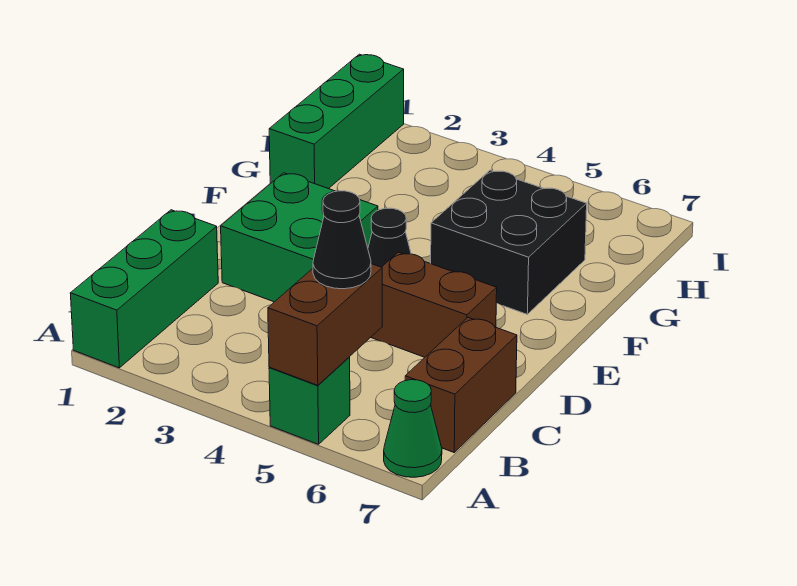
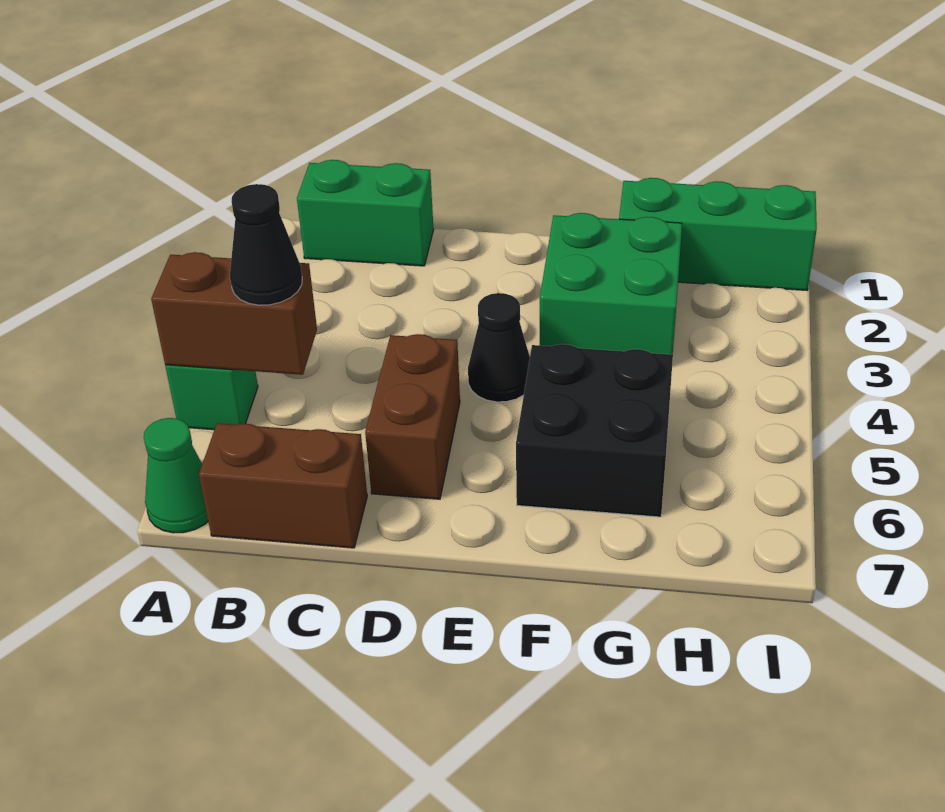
green brick A1:C1 level 1 -> green brick B1:C1 level 1
green brick D2:E3 level 1 -> green brick F2:G3 level 1

